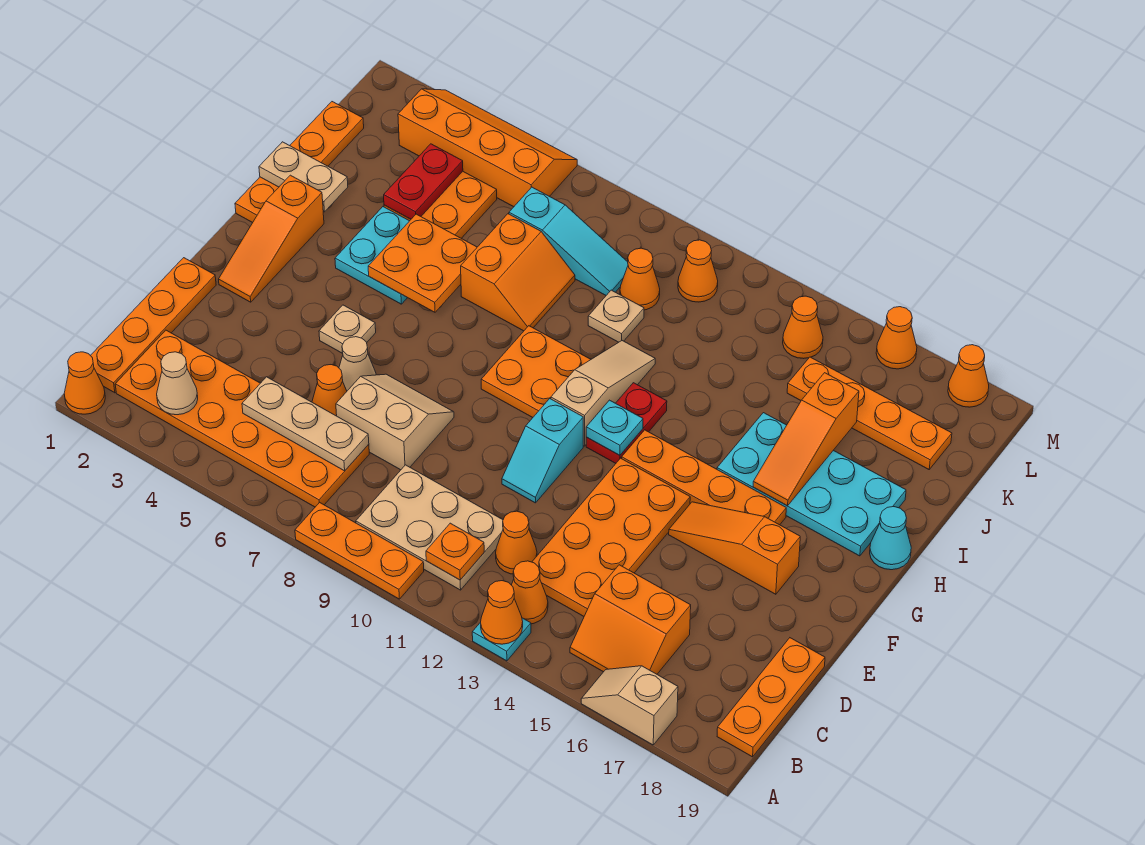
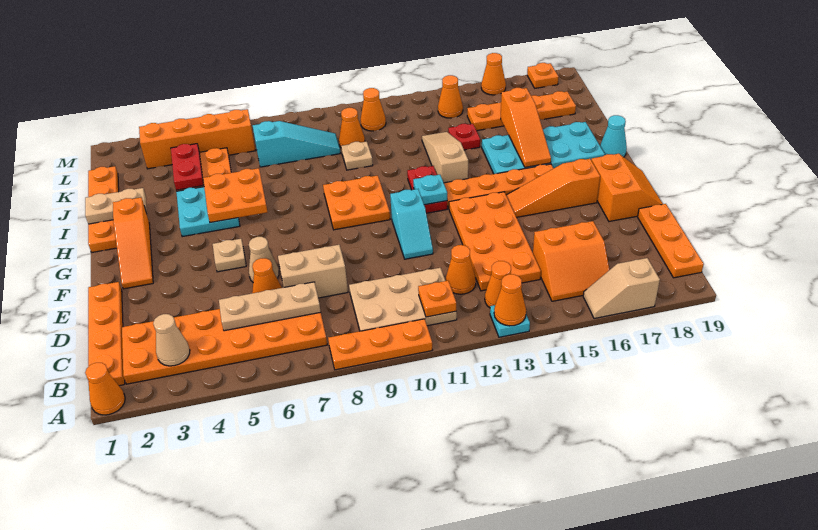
tan slope G11:I11 level 1 top G -> tan slope H13:J13 level 1 top H
orange slope I7:J8 level 1 top 7 -> orange slope E18:F19 level 1 top 18
none -> red plate J14 level 1
orange cone M18 level 1 -> orange plate M18 level 1

